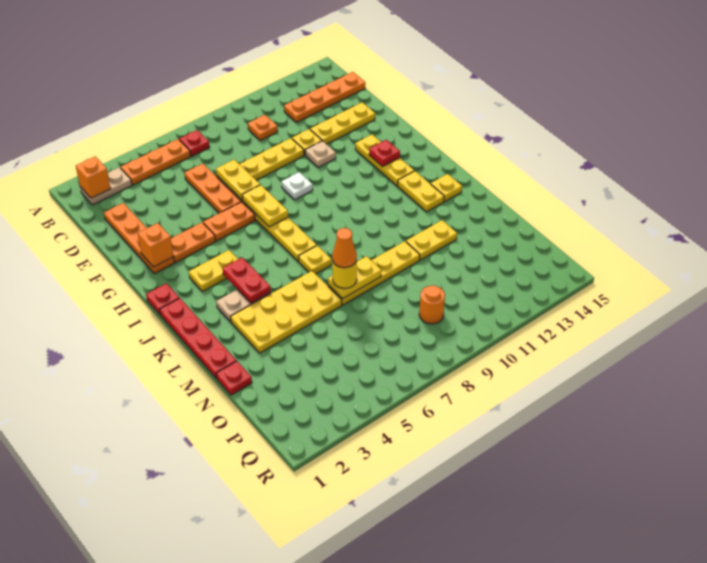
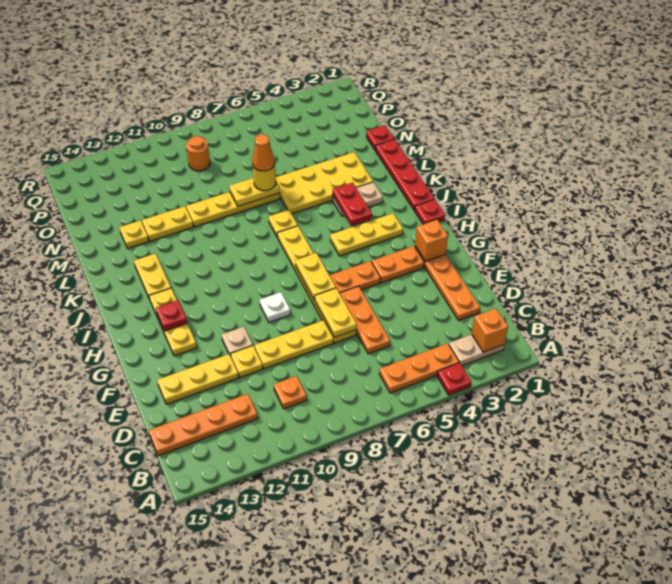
red plate B7 level 1 -> red plate A4 level 1
yellow plate I3:I4 level 1 -> yellow plate I3:I5 level 1
yellow plate K14 level 1 -> yellow plate M13 level 1

